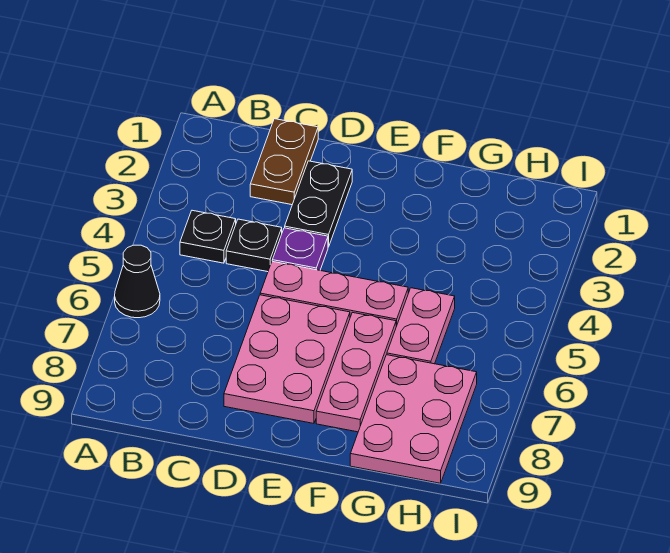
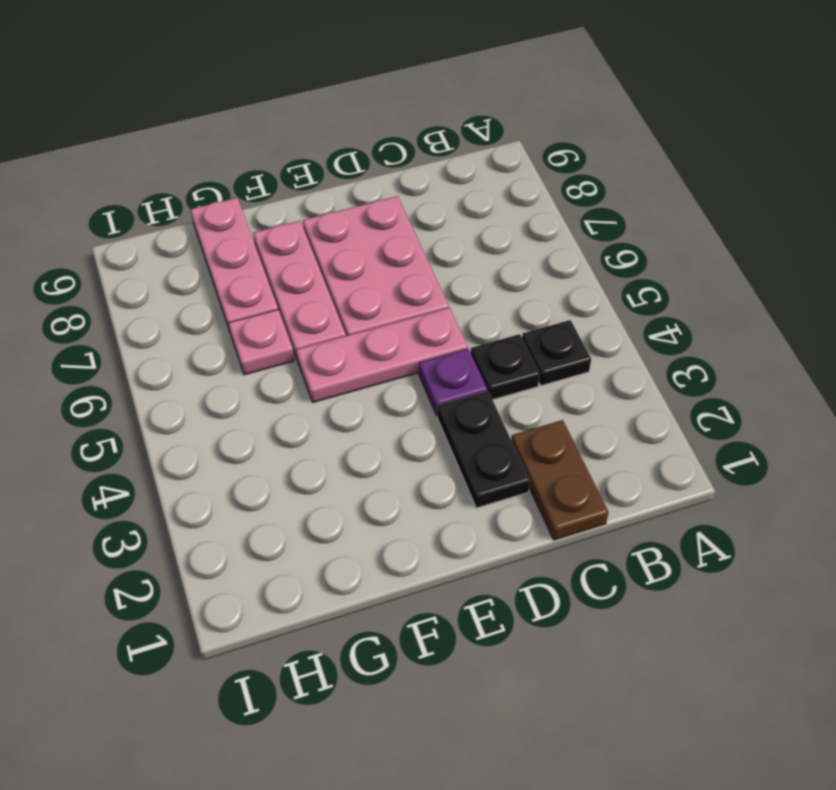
black cone A6 level 1 -> none
pink plate G5:G6 level 1 -> pink plate G6 level 1
pink plate G7:H9 level 1 -> pink plate G7:G9 level 1

